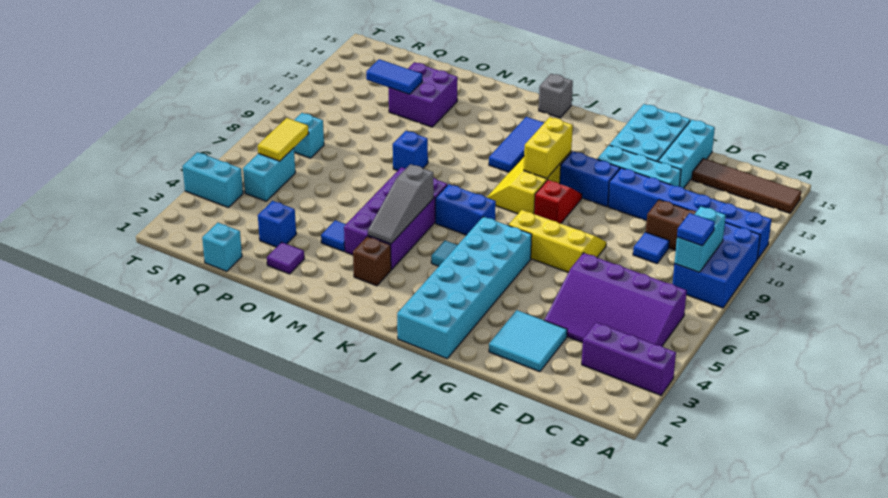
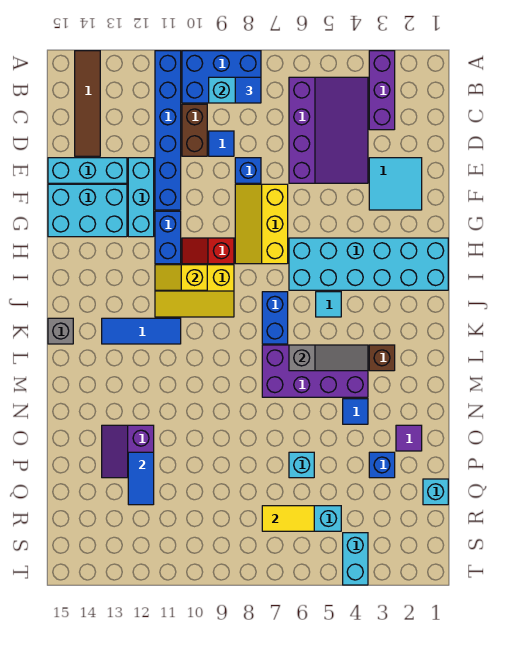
yellow brick I10:I11 level 2 -> yellow slope I10:I11 level 2 top 10
blue brick N9 level 1 -> blue brick E8 level 1
purple brick O12:P13 level 1 -> purple slope O12:P13 level 1 top 12
cyan brick R8 level 1 -> cyan brick P6 level 1

